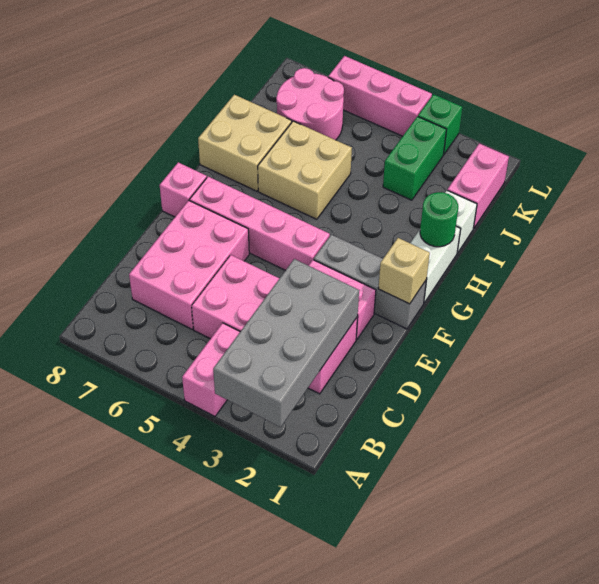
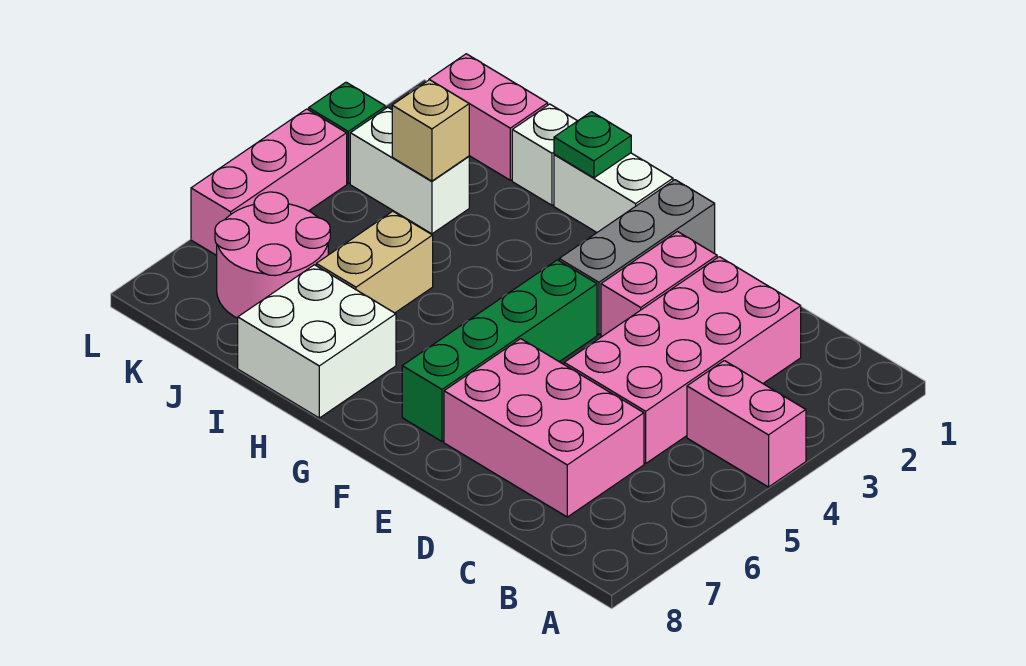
grey brick A2:D3 level 2 -> none
tan brick F1 level 2 -> tan brick J3 level 2
pink brick F4:F7 level 1 -> green brick F4:F7 level 1
pink brick F8 level 1 -> none
green round brick H1 level 2 -> green plate H1 level 2
tan brick H5:I6 level 1 -> tan brick I5:I6 level 1
tan brick H7:I8 level 1 -> white brick H7:I8 level 1
green brick J3:K3 level 1 -> white brick J3:K3 level 1

